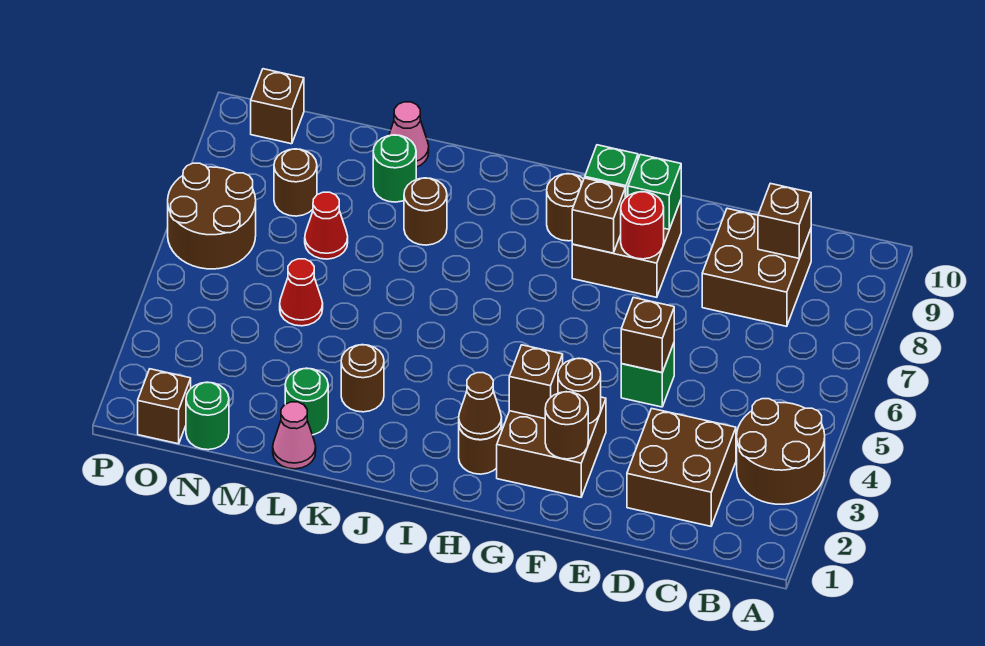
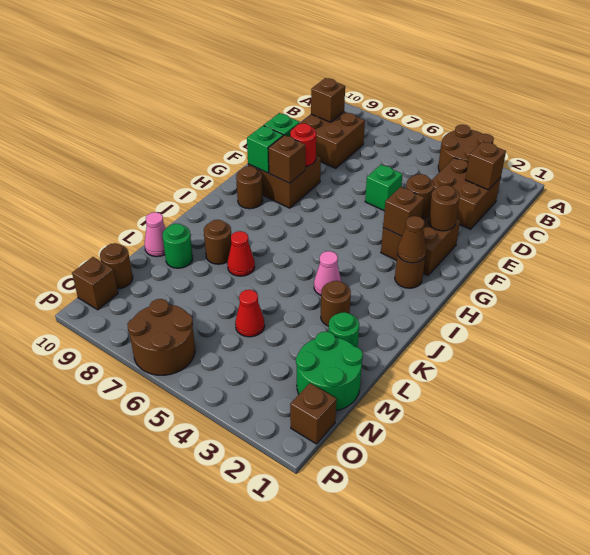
brown brick E5 level 2 -> brown brick C2 level 2
pink cone L1 level 1 -> pink cone J4 level 1
red cone M7 level 1 -> red cone K7 level 1
green round brick N1 level 1 -> green round brick M1:N2 level 1
brown round brick N8 level 1 -> brown round brick N10 level 1

